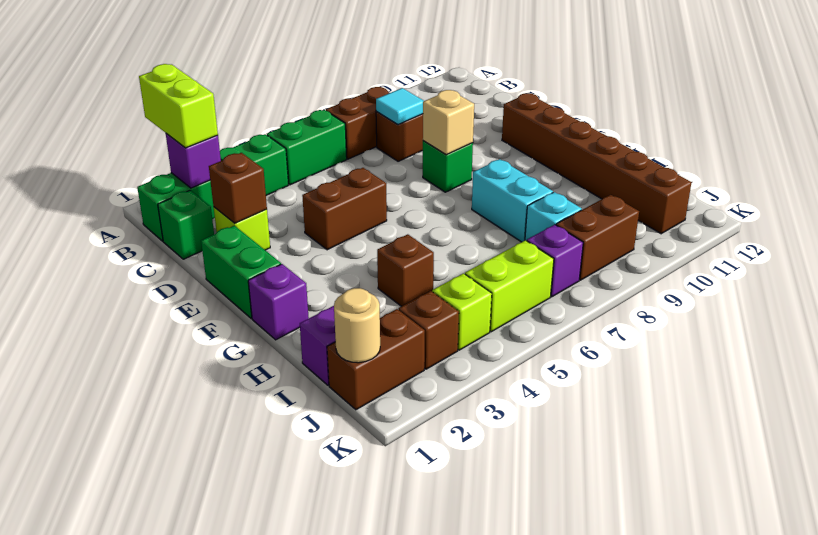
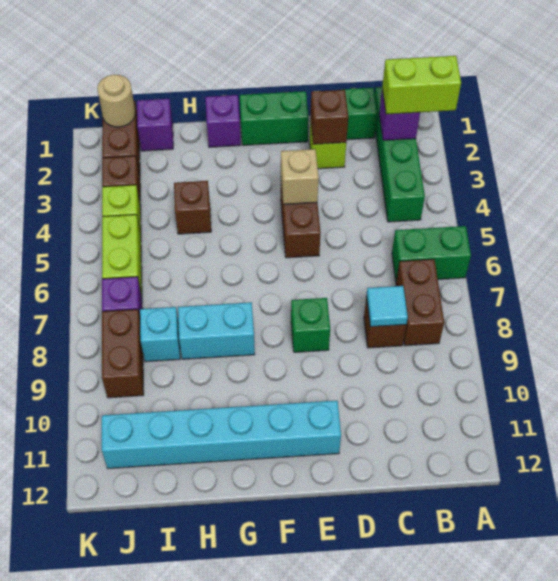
green brick B5:B6 level 1 -> green brick A6:B6 level 1
tan brick E8 level 2 -> tan brick E4 level 2
brown brick E11:J11 level 1 -> cyan brick E11:J11 level 1

